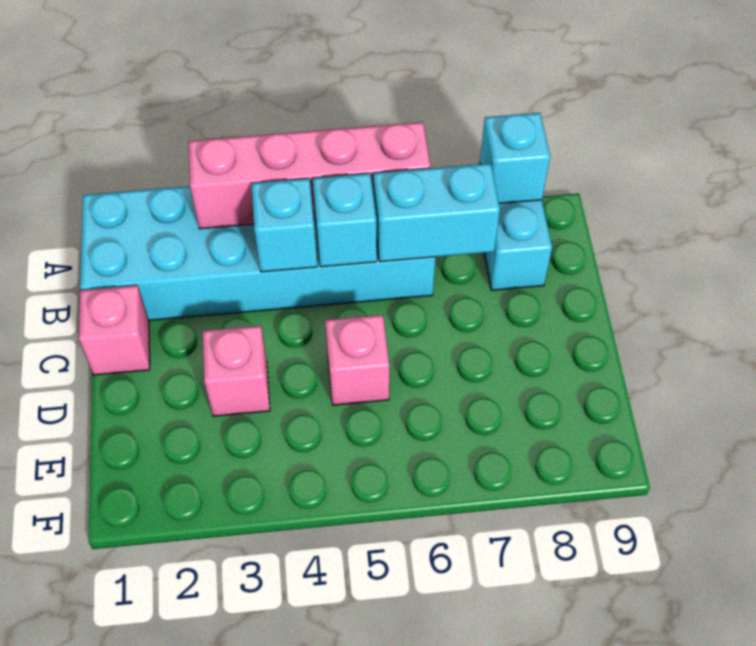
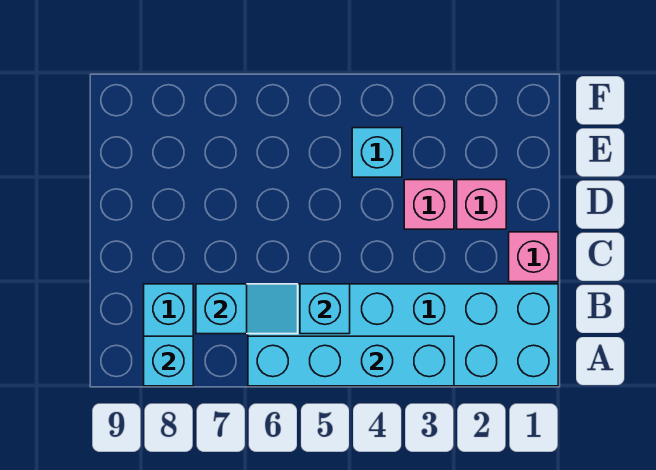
pink brick A3:A6 level 2 -> cyan brick A3:A6 level 2
cyan brick B4 level 2 -> cyan brick E4 level 1
cyan brick B6:B7 level 2 -> cyan slope B6:B7 level 2 top 7
pink brick D5 level 1 -> pink brick D2 level 1

